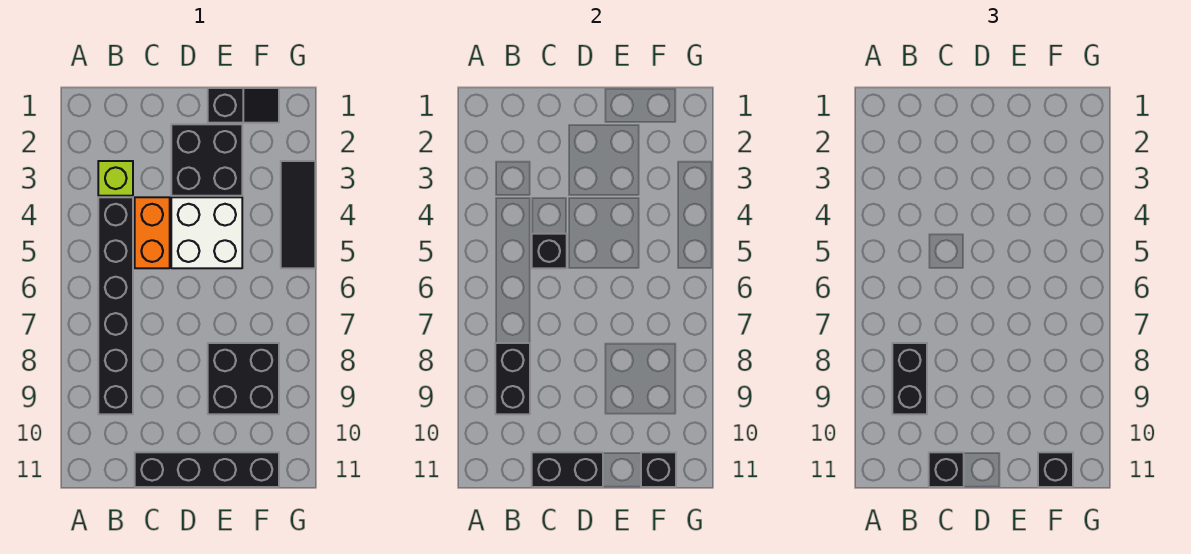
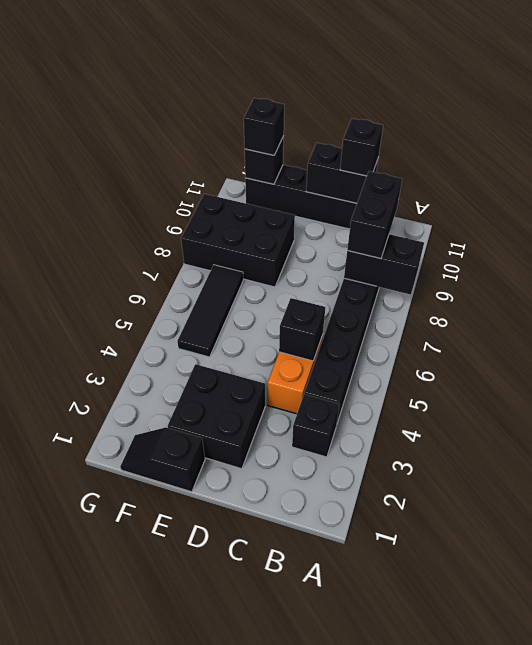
lime brick B3 level 1 -> black brick B3 level 1
black brick B8:B9 level 2 -> black brick A8:B8 level 2
white brick D4:E5 level 1 -> none
black brick E8:F9 level 1 -> black brick E8:G9 level 1
black tile G3:G5 level 1 -> black tile F5:F7 level 1

